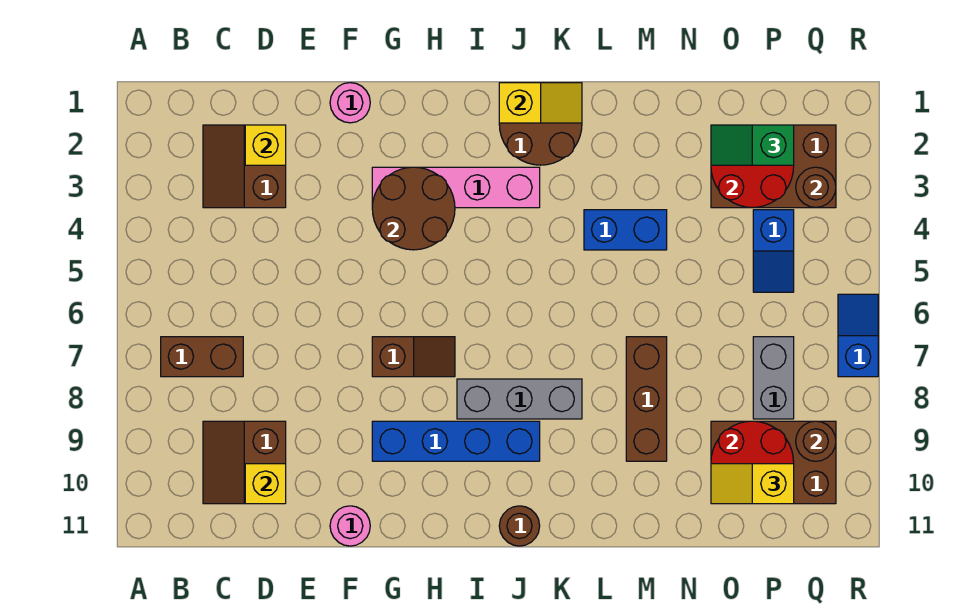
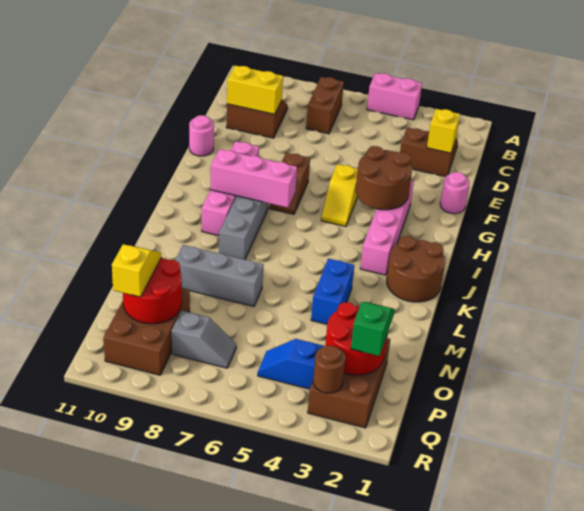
none -> pink brick A4:A5 level 1
yellow brick D10 level 2 -> yellow brick D9:D10 level 2
blue brick G9:J9 level 1 -> pink brick G9:J9 level 1
none -> pink brick I7:I9 level 2
yellow slope J1:K1 level 2 top J -> yellow slope G5:H5 level 1 top G
brown round brick J11 level 1 -> none
brown brick M7:M9 level 1 -> grey brick M7:M9 level 1
grey brick P7:P8 level 1 -> grey slope P7:P8 level 1 top 8
brown round brick Q9 level 2 -> none
blue slope R6:R7 level 1 top 7 -> none

